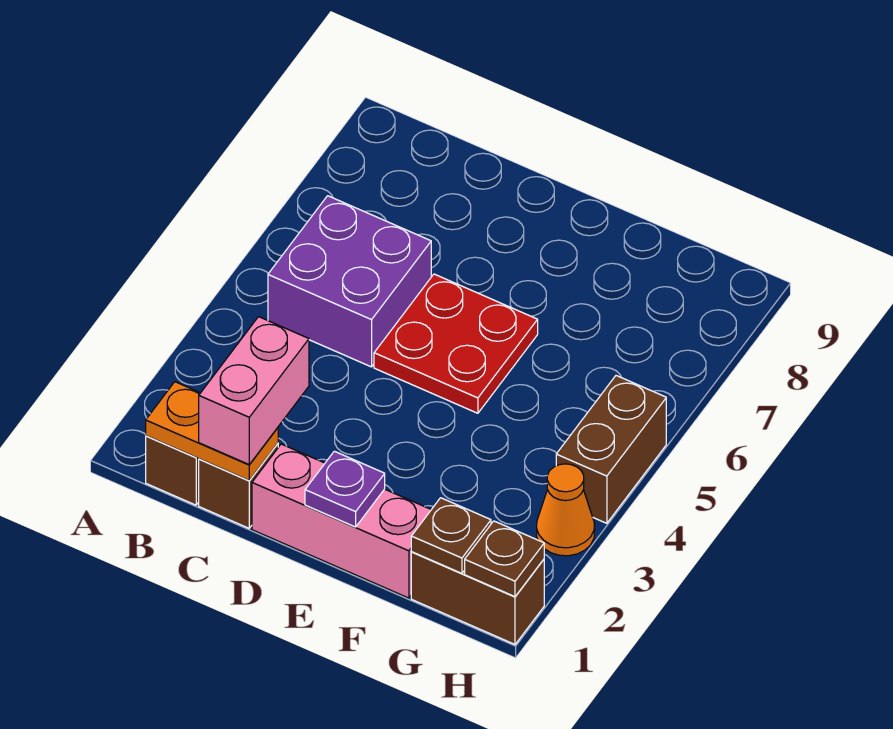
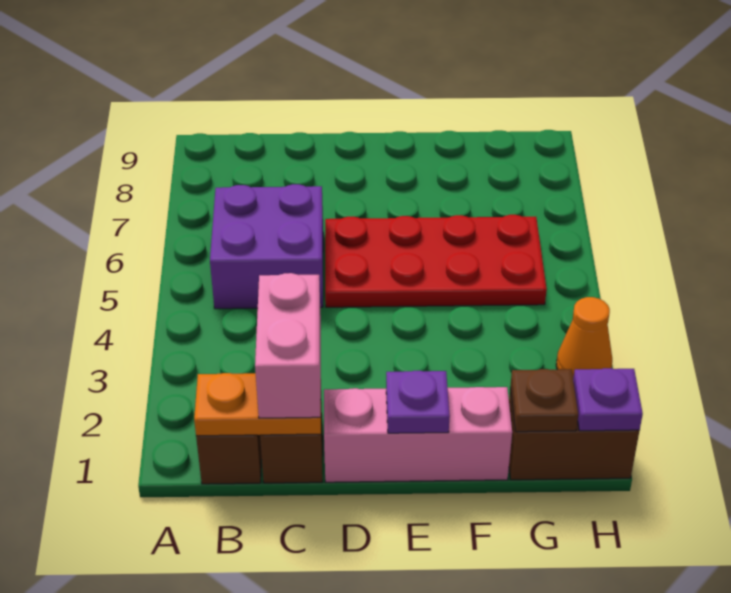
red plate D5:E6 level 1 -> red plate D5:G6 level 1
brown plate H1 level 2 -> purple plate H1 level 2
brown brick H4:H5 level 1 -> none

